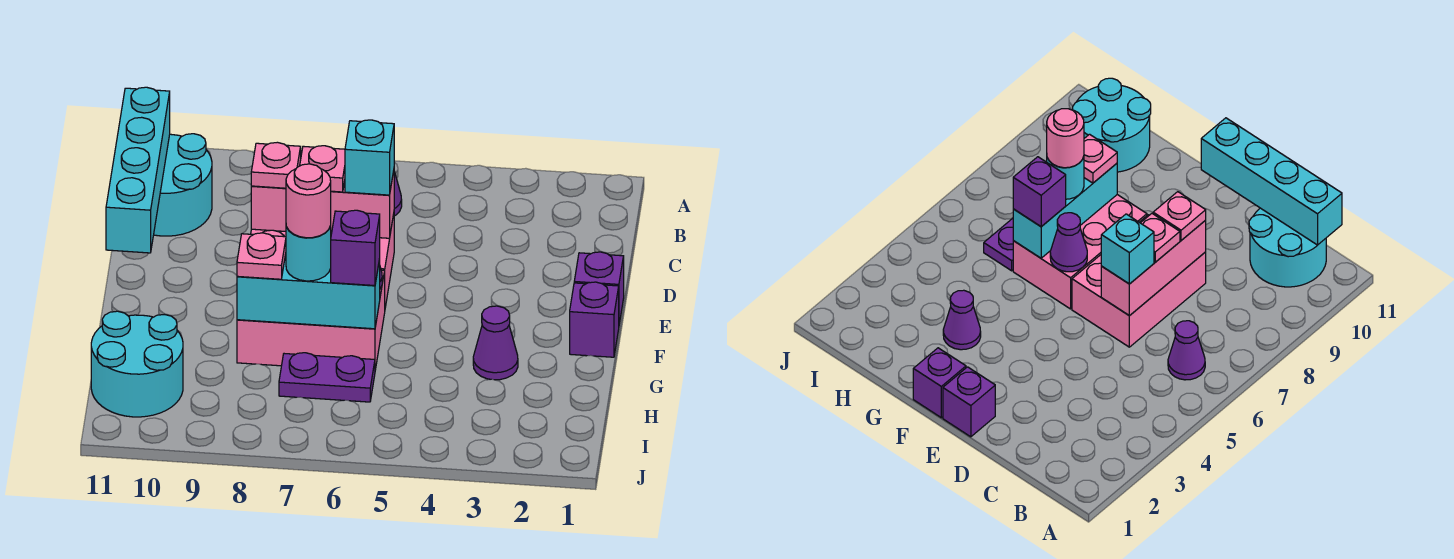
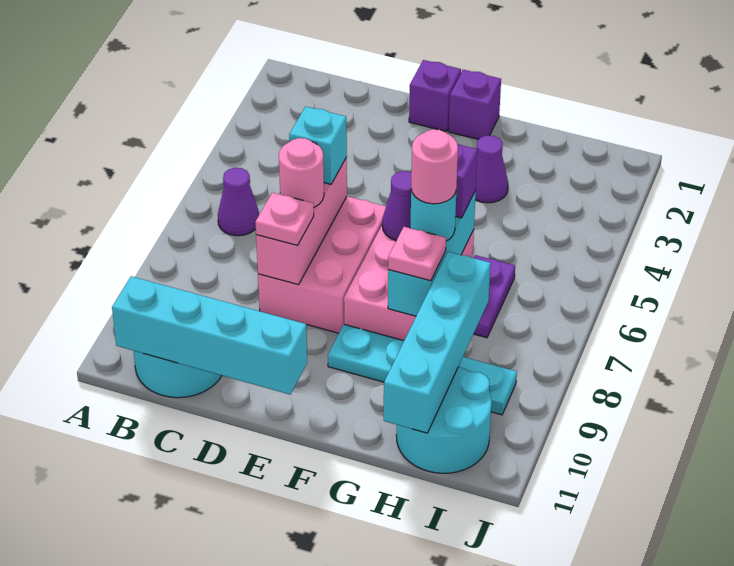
pink plate D7 level 3 -> pink round brick D7 level 3
none -> cyan plate F9:I9 level 1
none -> cyan brick H8:H11 level 2

